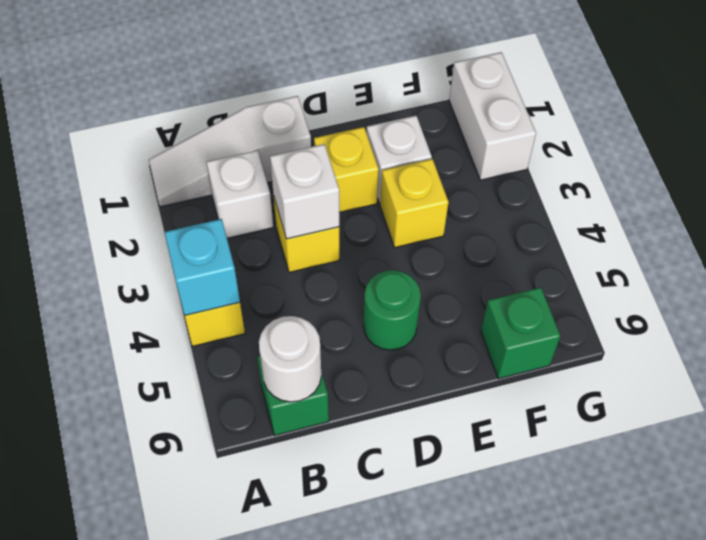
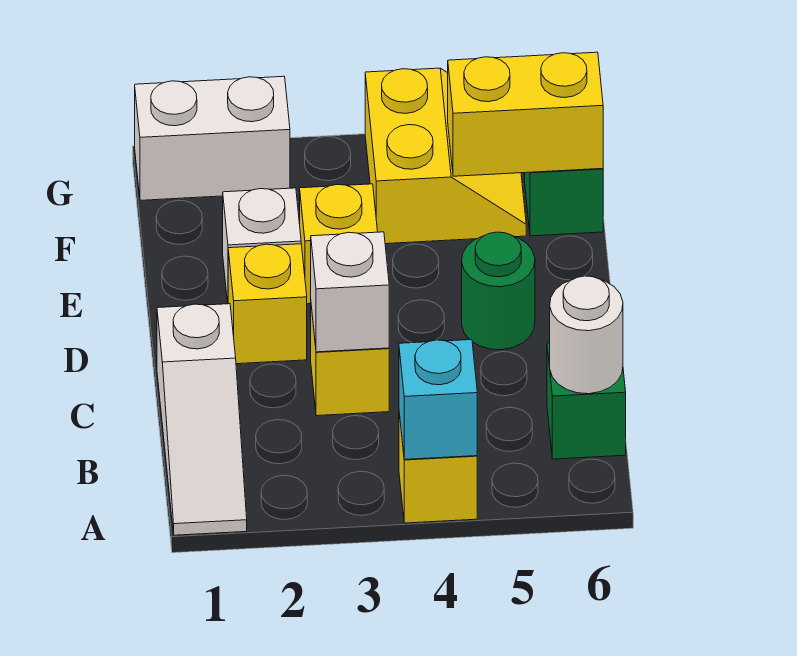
white brick B2 level 1 -> none
none -> yellow slope F4:G5 level 1 top 4
none -> yellow brick F5:F6 level 2

